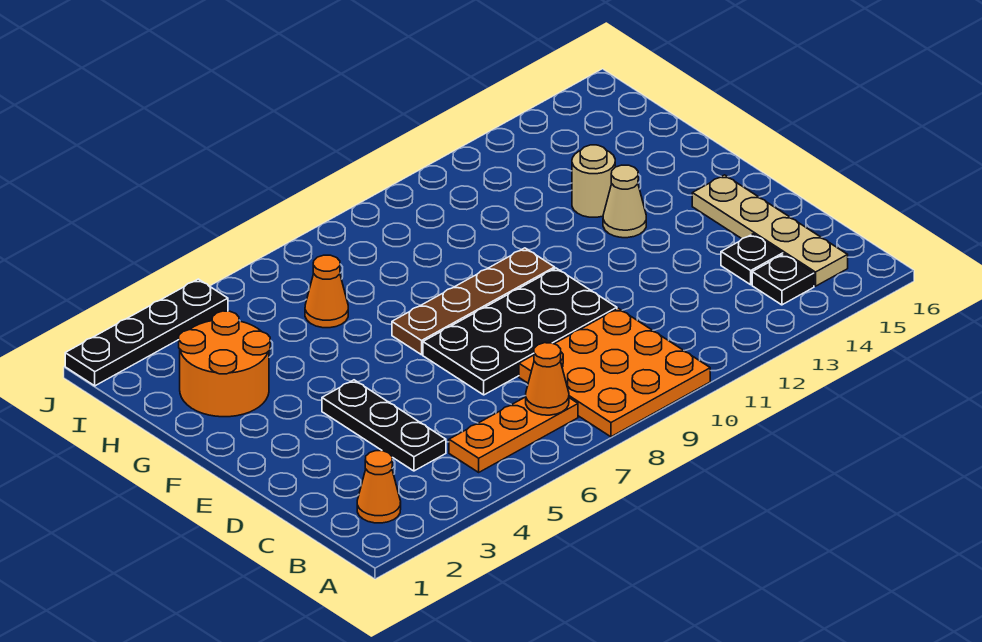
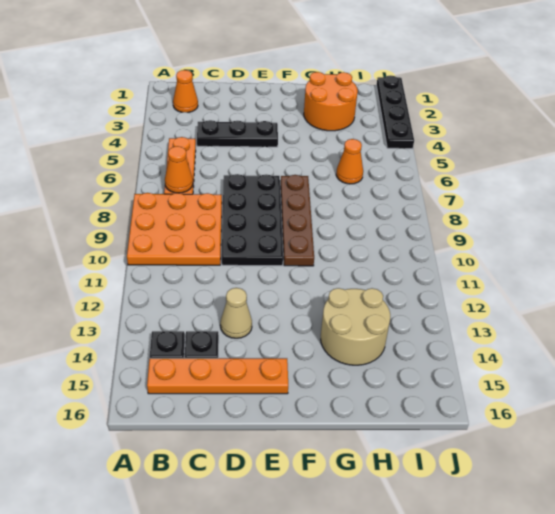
tan plate B15:E15 level 1 -> orange plate B15:E15 level 1
tan cone F13 level 1 -> tan cone D13 level 1
tan round brick G13 level 1 -> tan round brick G13:H14 level 1

